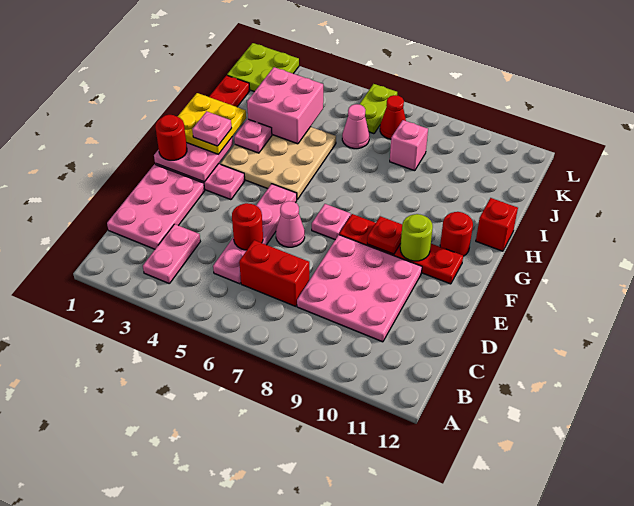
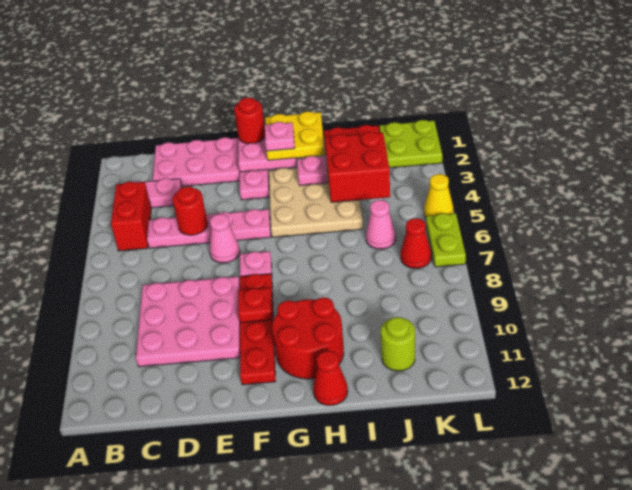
red brick C6:C7 level 1 -> red brick B4:B5 level 1
lime round brick F10 level 2 -> lime round brick J11 level 1
red round brick G11 level 1 -> red round brick G10:H11 level 1
red brick H12 level 1 -> red cone H12 level 1
pink brick I3:J4 level 2 -> red brick I3:J4 level 2
pink brick J8 level 1 -> none
lime plate K6:L6 level 1 -> lime plate L6:L7 level 1
none -> yellow cone L5 level 1

